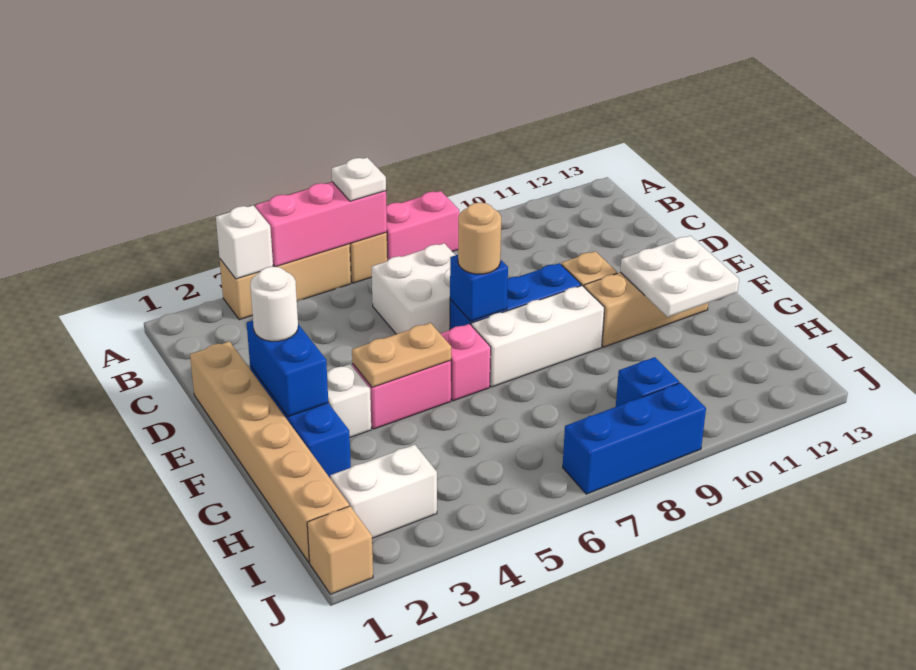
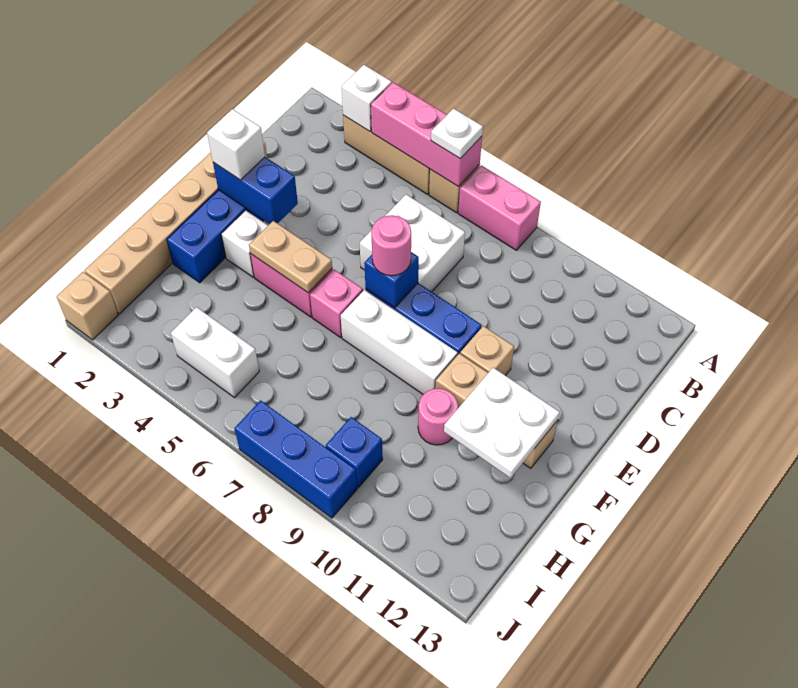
blue brick E2:F2 level 2 -> blue brick E2:E3 level 2
white round brick E2 level 3 -> white brick E2 level 3
tan round brick E7 level 3 -> pink round brick E7 level 3
none -> pink round brick G10 level 1
white brick I2:I3 level 1 -> white brick I4:I5 level 1

